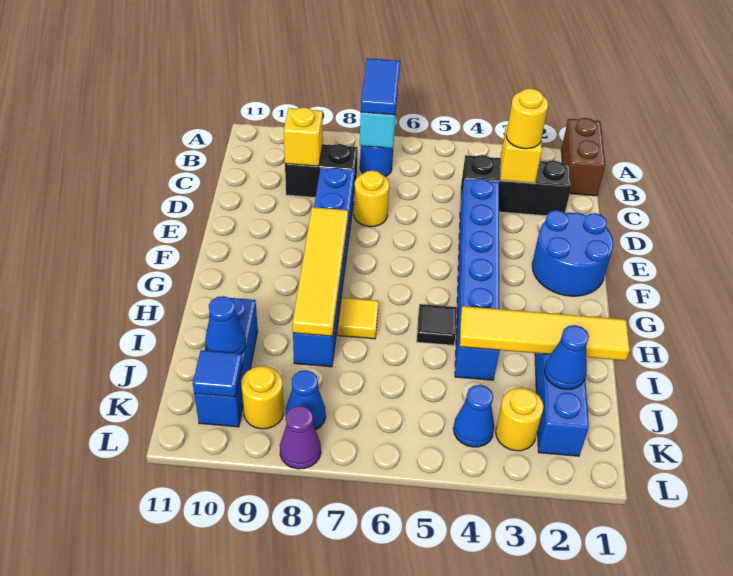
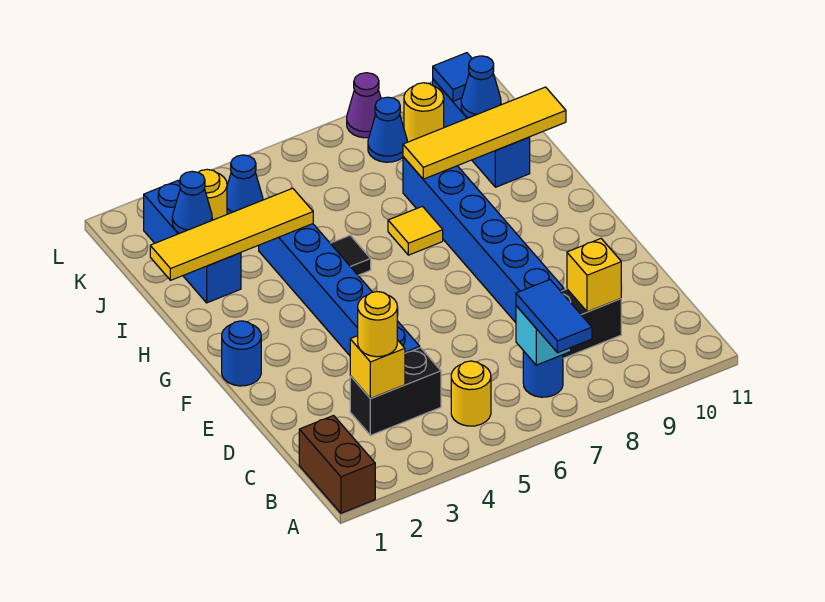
black brick C2:C4 level 1 -> black brick C3:C4 level 1
yellow round brick D7 level 1 -> yellow round brick B5 level 1
blue round brick E1:F2 level 1 -> blue round brick F1 level 1
yellow tile F8:I8 level 2 -> yellow tile I8:I11 level 2

